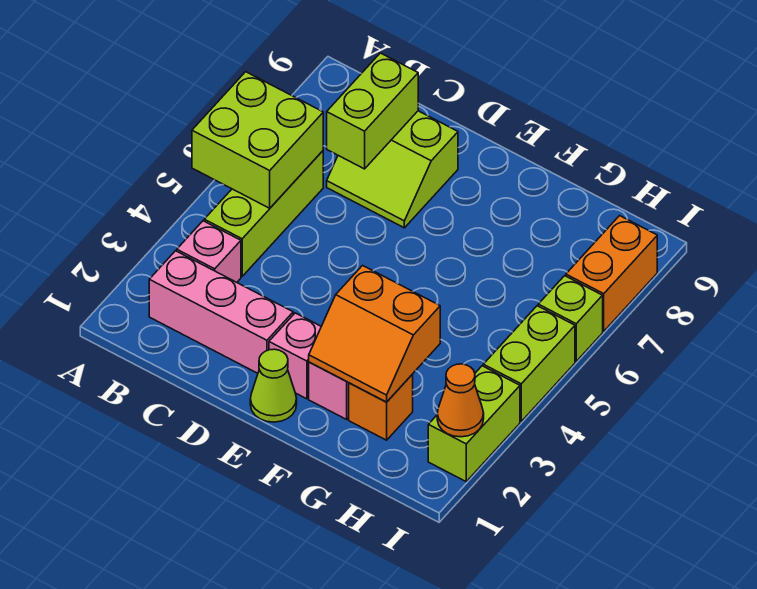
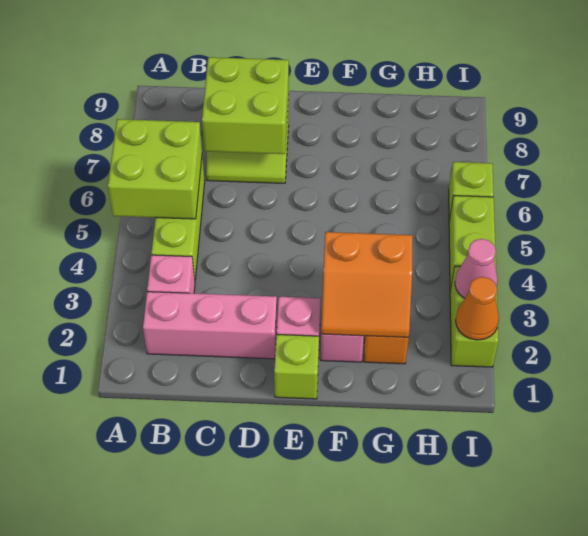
lime brick C7:C8 level 2 -> lime brick C7:D8 level 2
lime cone E1 level 1 -> lime brick E1 level 1
none -> pink cone I3 level 2
orange brick I7:I8 level 1 -> none

